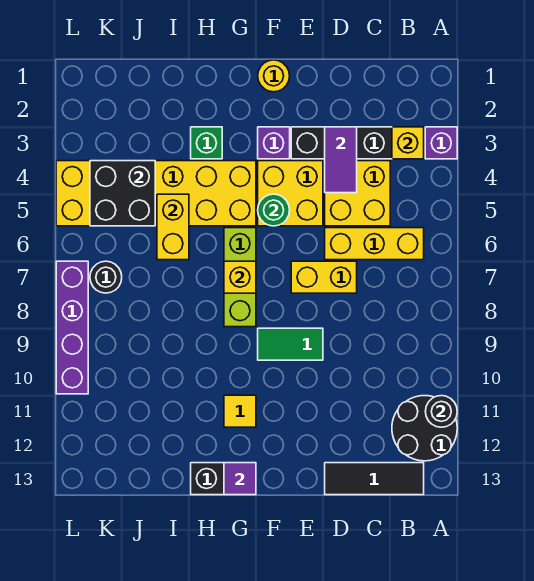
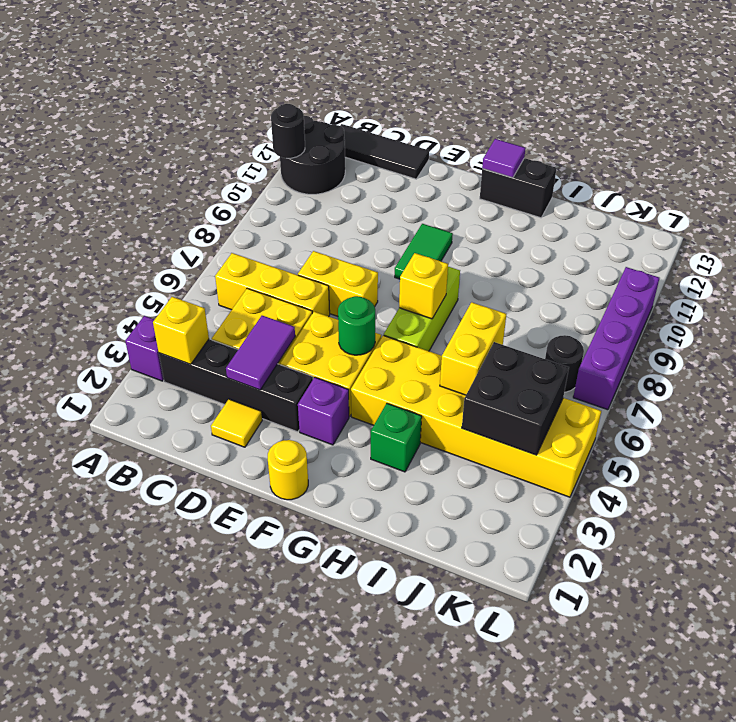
green tile E9:F9 level 1 -> green tile F9:F10 level 1
yellow tile G11 level 1 -> yellow tile D2 level 1

